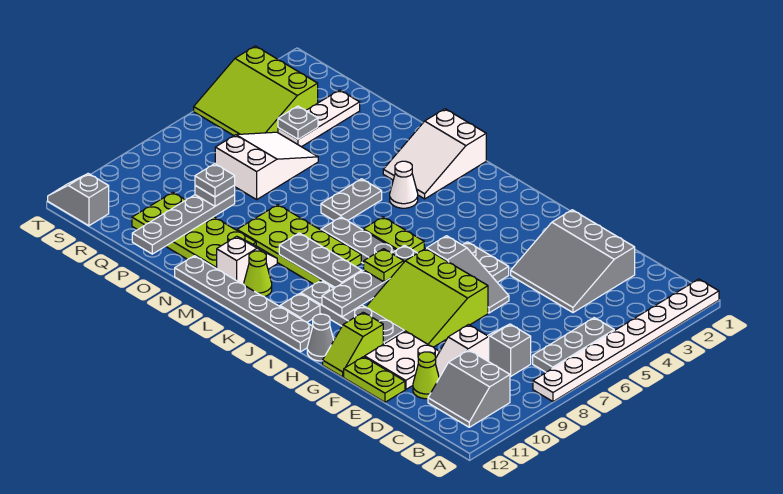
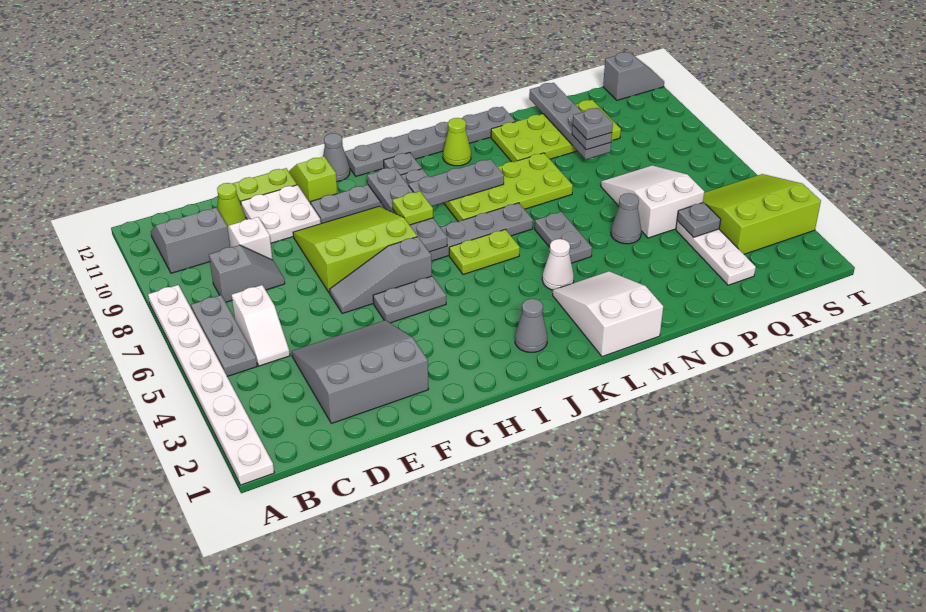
none -> grey cone J2 level 1
white slope M10:M11 level 1 top 11 -> white slope C5:C6 level 1 top 6
none -> grey cone O5 level 1
white slope P5:Q7 level 1 top 7 -> white slope P5:Q7 level 1 top 5

